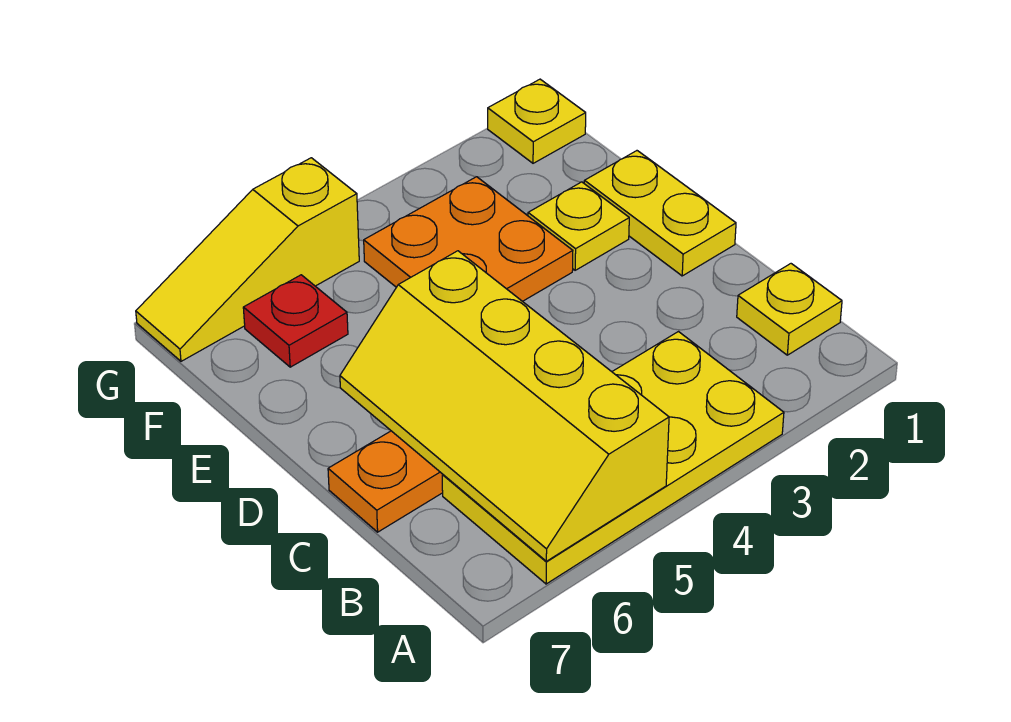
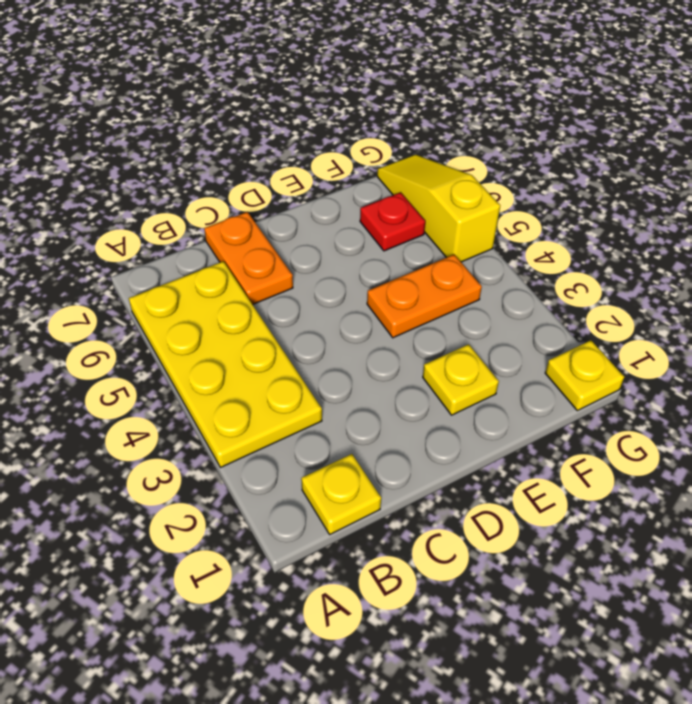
yellow slope A5:D6 level 2 top 5 -> none
yellow plate D1:E1 level 1 -> none
orange plate E3:F4 level 1 -> orange plate E4:F4 level 1

